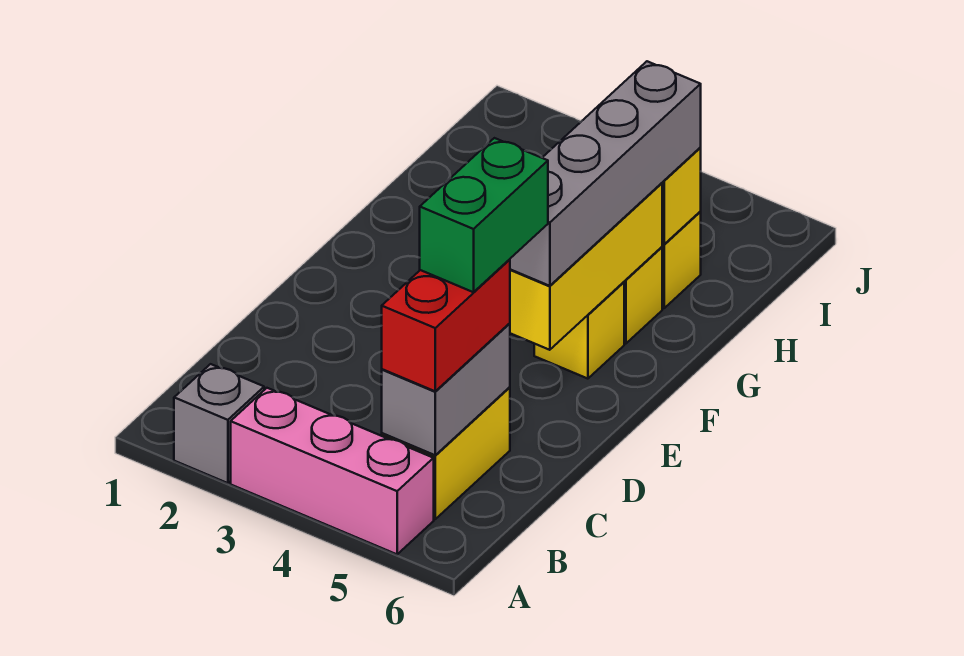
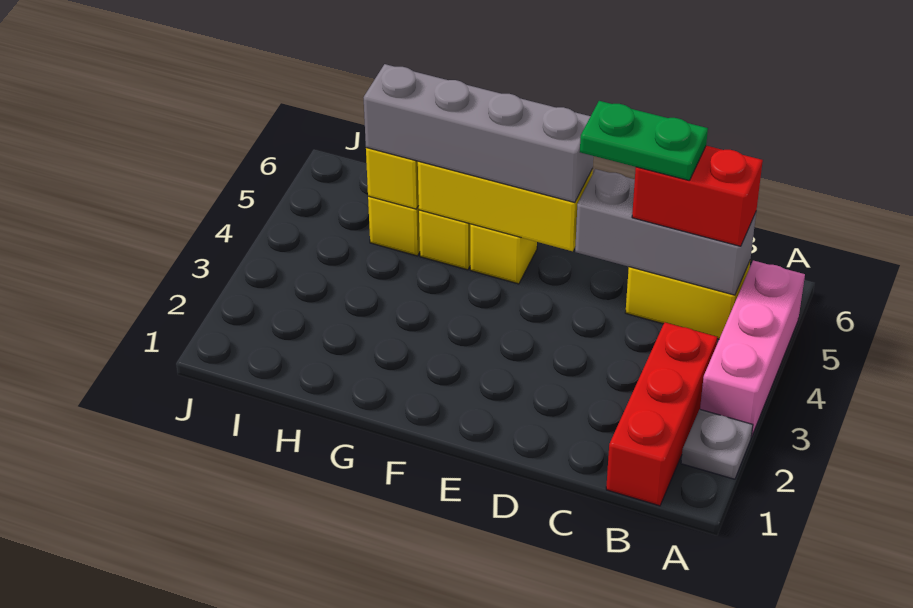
grey brick A2 level 1 -> grey plate A2 level 1
none -> red brick B1:B3 level 1
grey brick B5:C5 level 2 -> grey brick B5:D5 level 2
green brick C5:D5 level 4 -> green plate C5:D5 level 4

